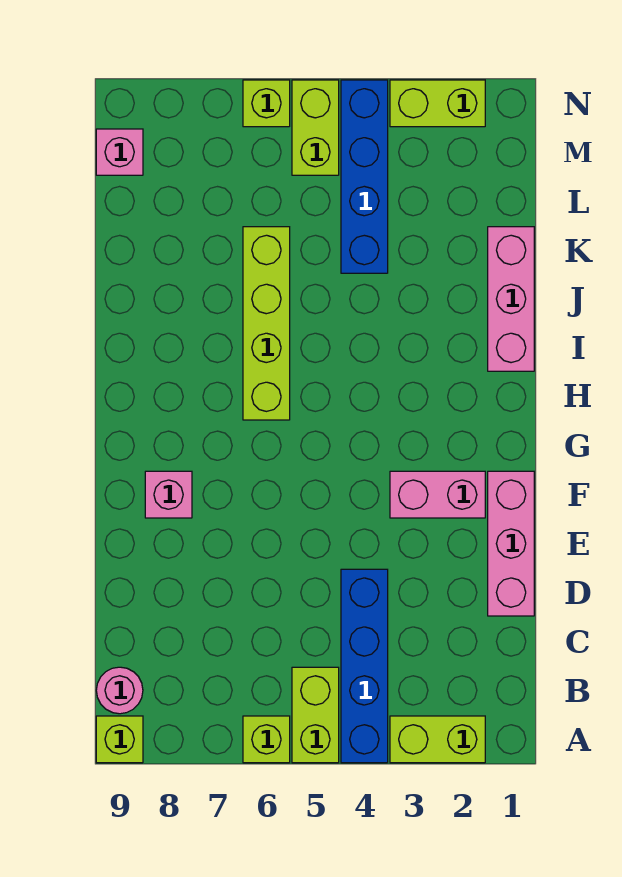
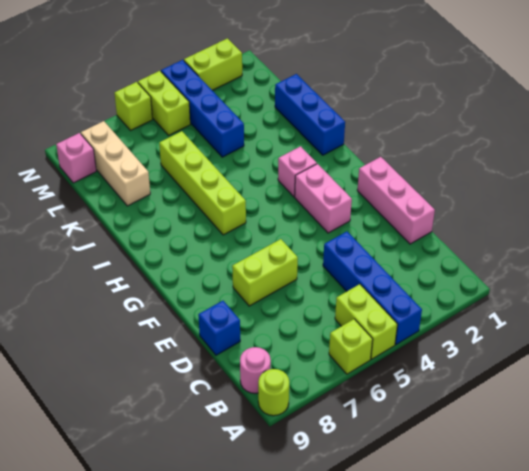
lime brick A2:A3 level 1 -> lime brick E6:E7 level 1
lime brick A9 level 1 -> lime round brick A9 level 1
none -> blue brick D9 level 1
pink brick F2:F3 level 1 -> pink brick F3:G3 level 1
pink brick F8 level 1 -> pink brick H3 level 1
pink brick I1:K1 level 1 -> blue brick I1:K1 level 1
none -> tan brick K8:M8 level 1

